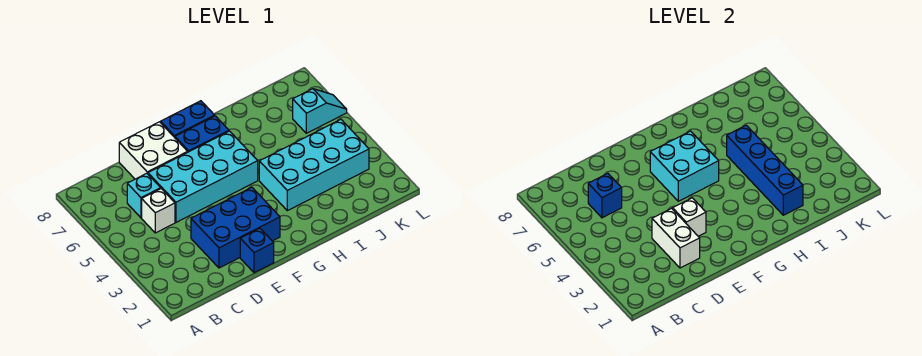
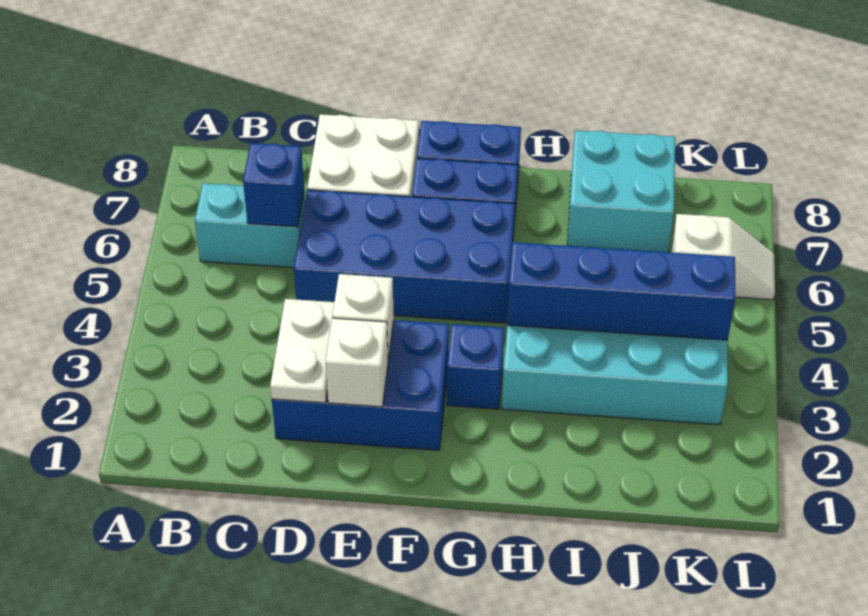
white brick C5 level 1 -> white brick E2 level 2
cyan brick C6 level 1 -> cyan brick B6:C6 level 1
white brick D2:D3 level 2 -> white plate D2:D3 level 2
cyan brick D5:G6 level 1 -> blue brick D5:G6 level 1
blue brick E1 level 1 -> blue brick G3 level 1
cyan brick F5:G6 level 2 -> cyan brick I7:J8 level 1
blue brick I2:I5 level 2 -> blue brick H4:K4 level 2
cyan slope K6:L6 level 1 top K -> white slope K6:L6 level 1 top K

